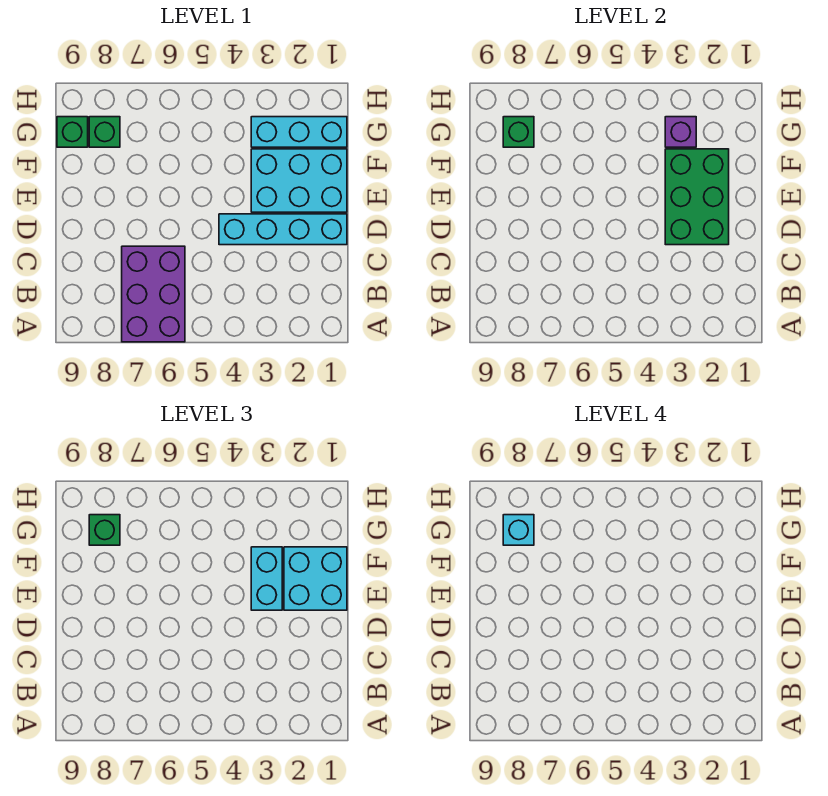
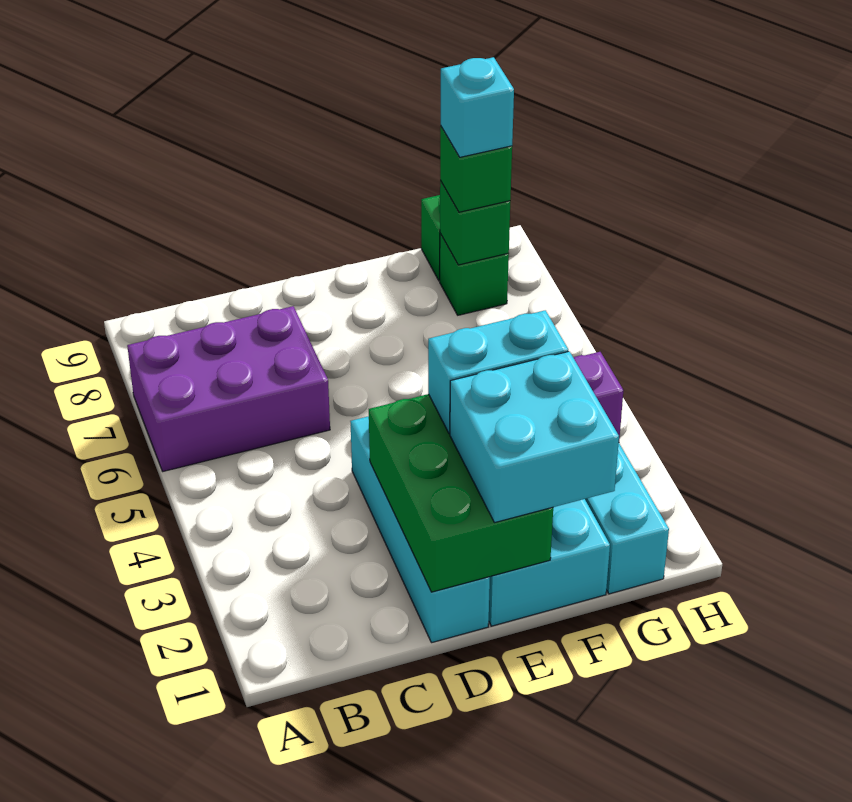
green brick D2:F3 level 2 -> green brick D1:E3 level 2

